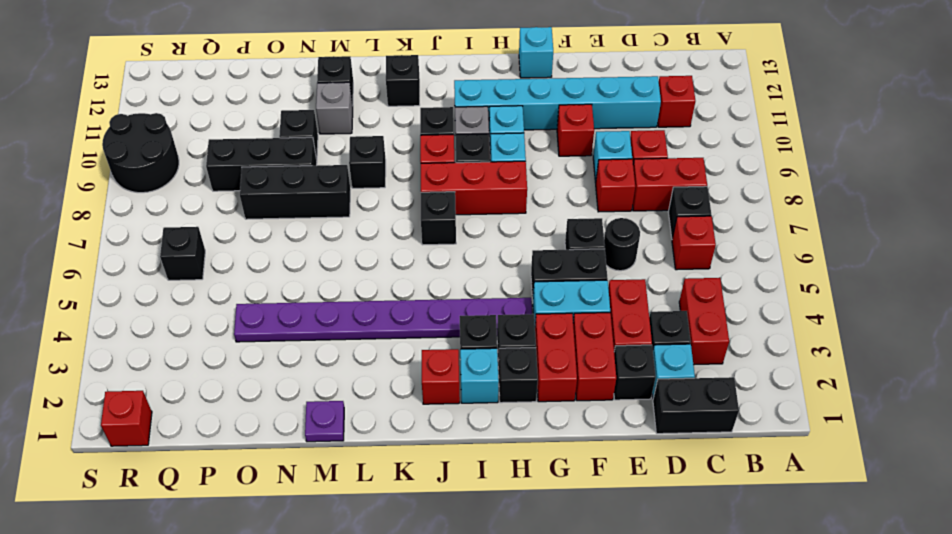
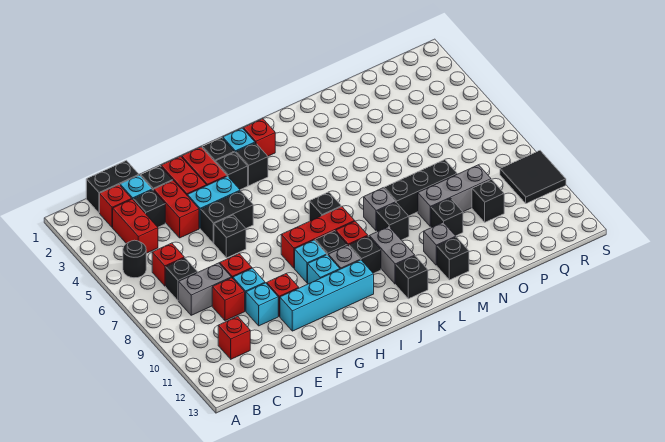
red brick C8:D8 level 1 -> grey brick C8:D8 level 1
cyan brick D11:I11 level 1 -> cyan brick F11:I11 level 1
black round brick E6 level 1 -> black round brick B5 level 1
cyan brick G13 level 1 -> cyan brick E10 level 1
purple plate H4:O4 level 1 -> none
none -> grey brick K10:K11 level 1
none -> grey brick L8 level 1
purple plate M1 level 1 -> none
black brick N9:P9 level 1 -> grey brick N9:P9 level 1
black brick Q6 level 1 -> black brick P10 level 1
red brick R1 level 1 -> red brick C2 level 1
black round brick R9:S10 level 1 -> black tile R9:S10 level 1

